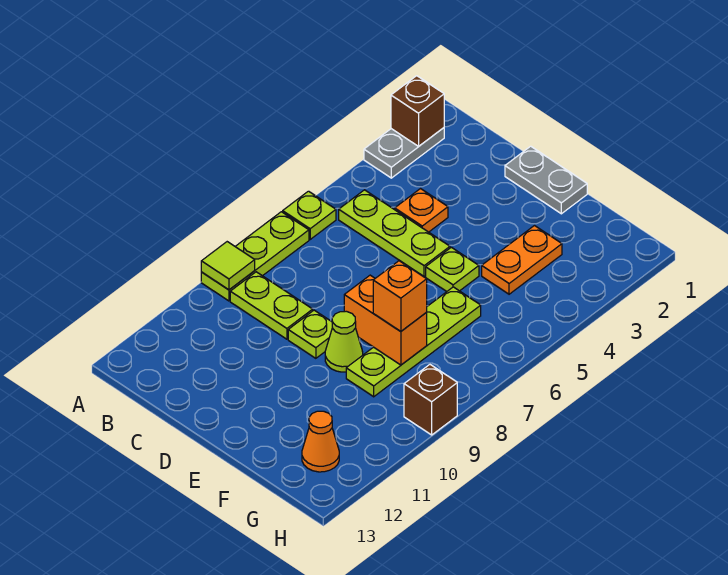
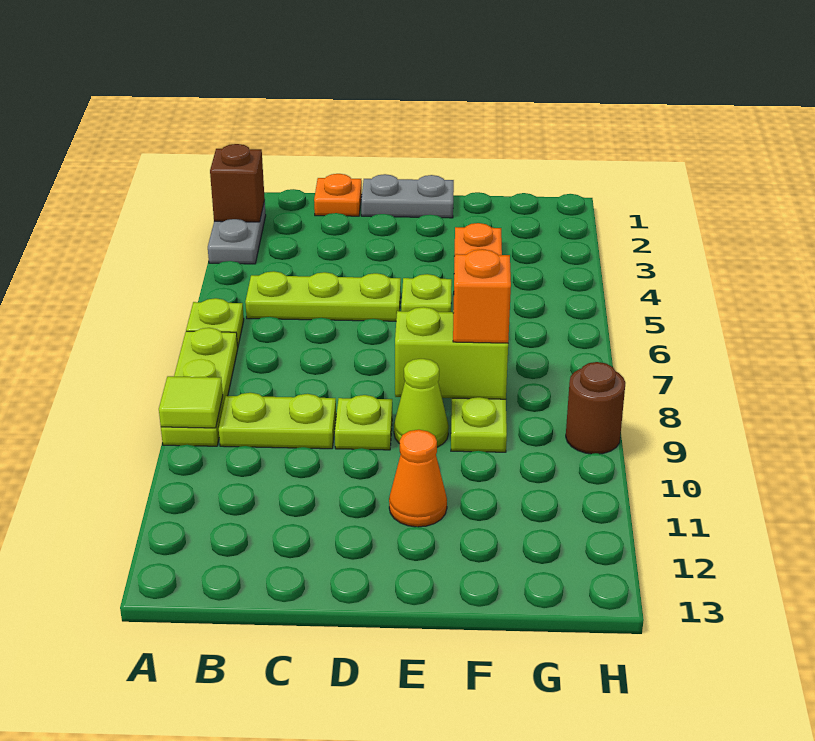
orange plate C4 level 1 -> orange plate C1 level 1
orange brick E8:F8 level 2 -> lime brick E8:F8 level 2
orange cone G12 level 1 -> orange cone E11 level 1
brown brick H9 level 1 -> brown round brick H9 level 1

